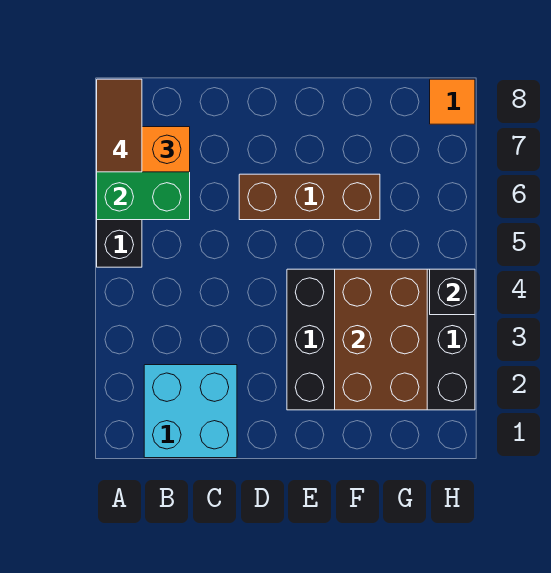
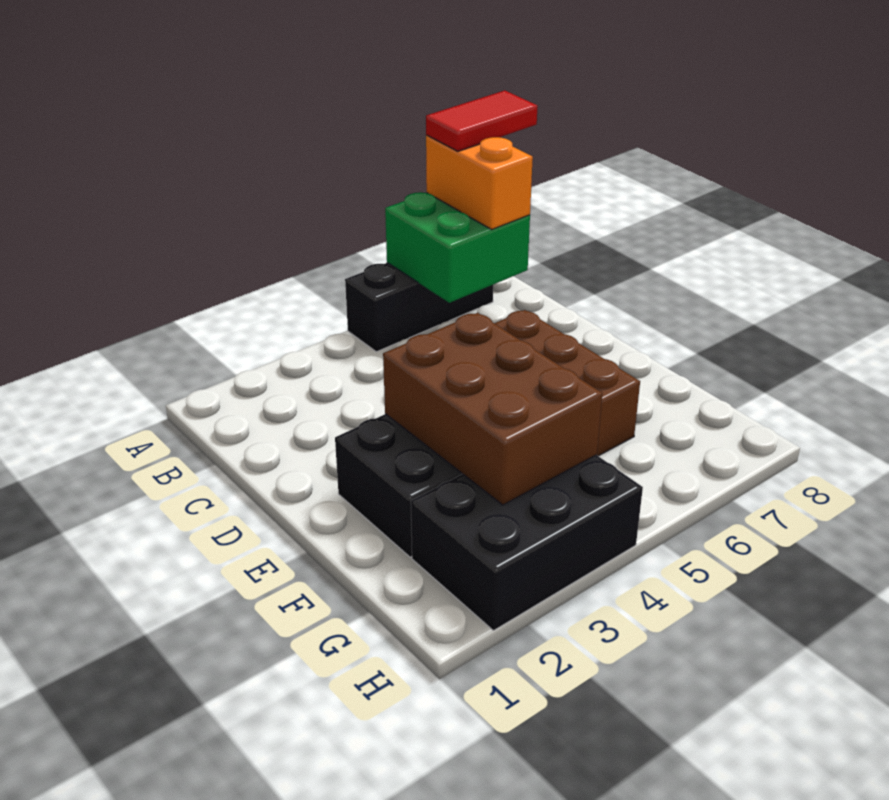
brown tile A7:A8 level 4 -> red tile A7:A8 level 4
cyan brick B1:C2 level 1 -> none
brown brick F2:G4 level 2 -> brown brick E3:G4 level 2
black brick H4 level 2 -> none
orange tile H8 level 1 -> none

